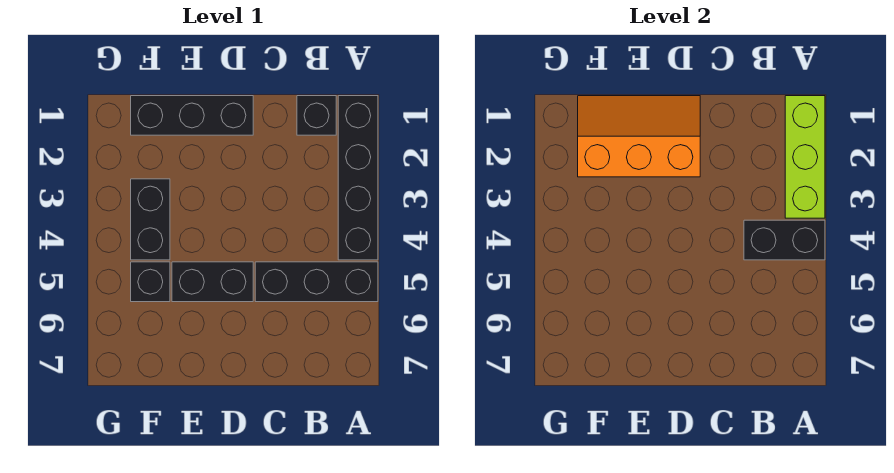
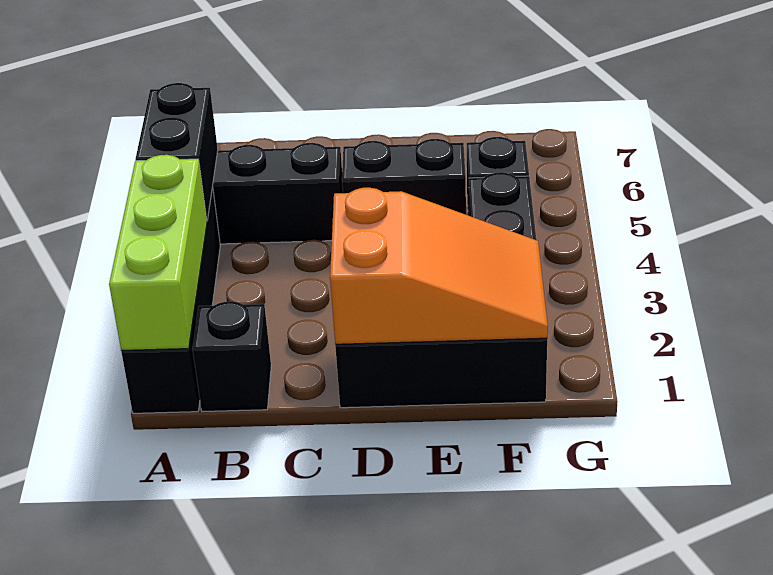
black brick A4:B4 level 2 -> black brick A4:A5 level 2
orange slope D1:F2 level 2 top 2 -> orange slope D1:F2 level 2 top D

